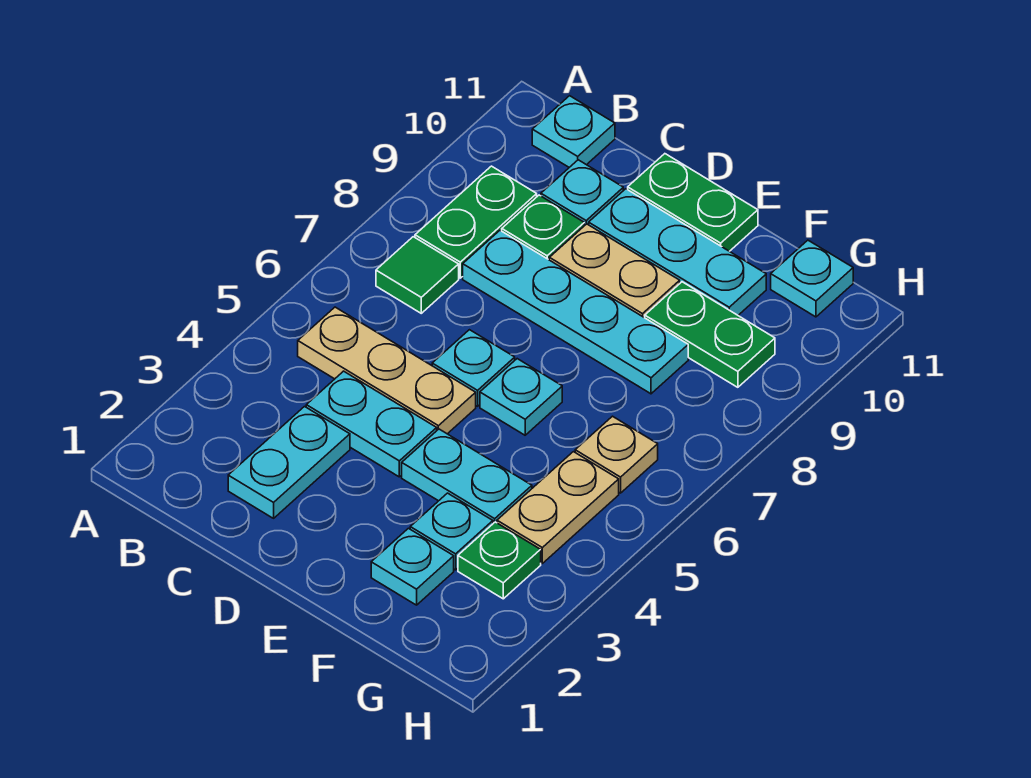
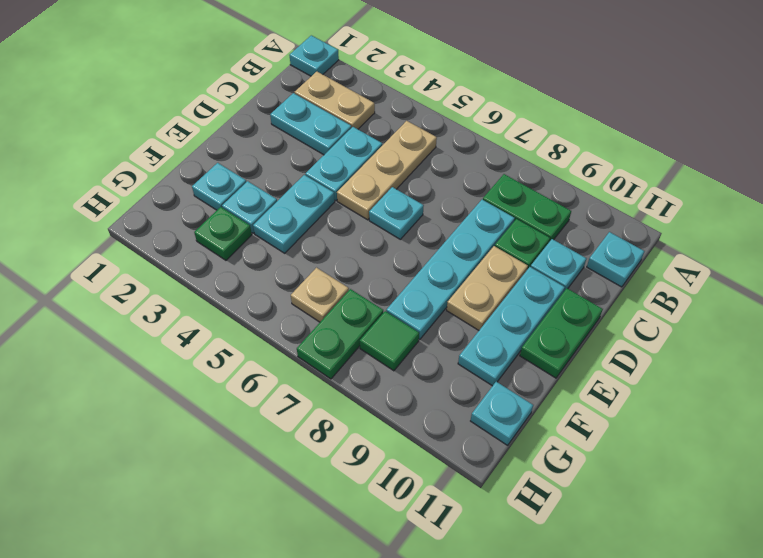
green tile B7 level 1 -> green tile G8 level 1
cyan plate E6 level 1 -> cyan plate A1 level 1
green plate F9:G9 level 1 -> green plate G7:H7 level 1
tan plate G4:G5 level 1 -> tan plate B2:B3 level 1

